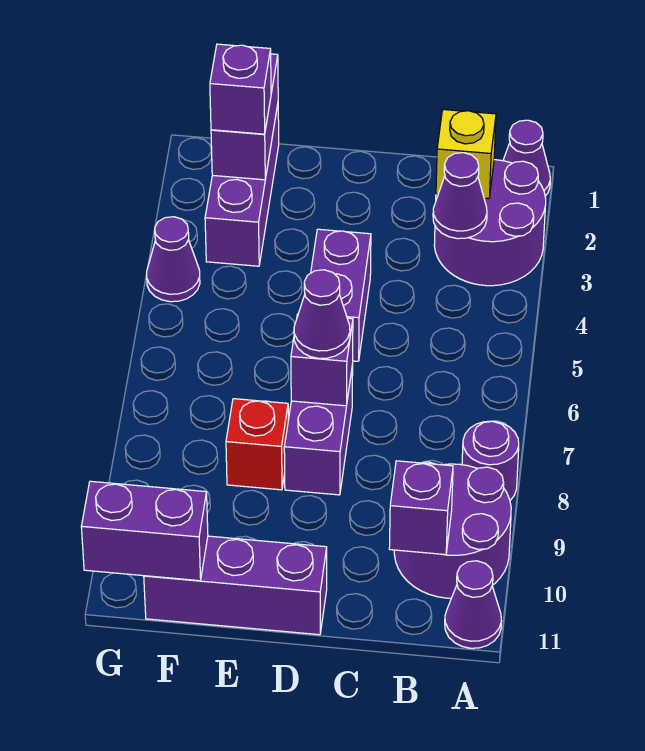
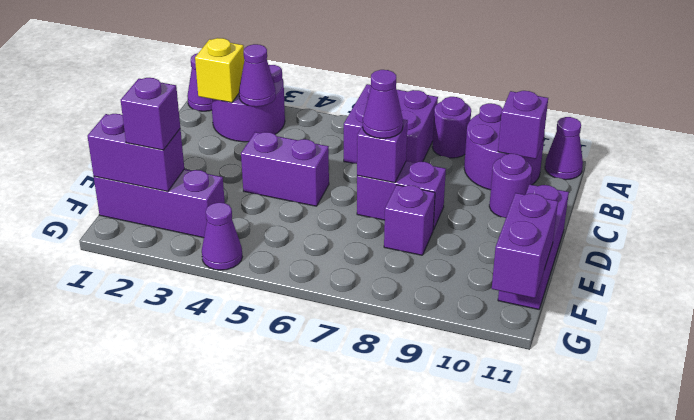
none -> purple brick A6:B7 level 1
none -> purple round brick C10 level 1
red brick E8 level 1 -> purple brick E8 level 1

